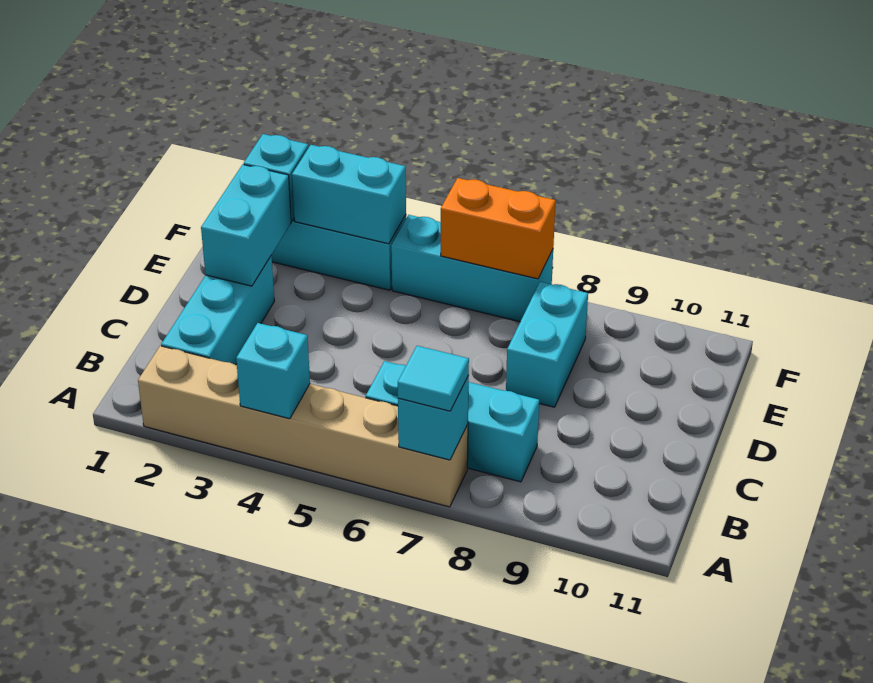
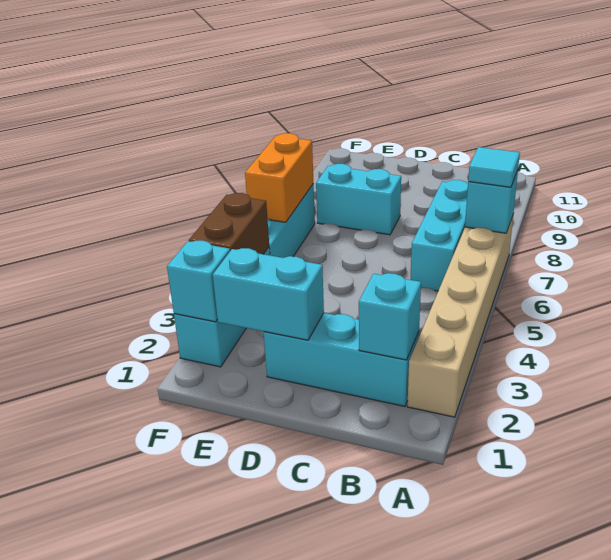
cyan brick A4 level 2 -> cyan brick B2 level 2
cyan brick F3:F4 level 2 -> brown brick F3:F4 level 2

